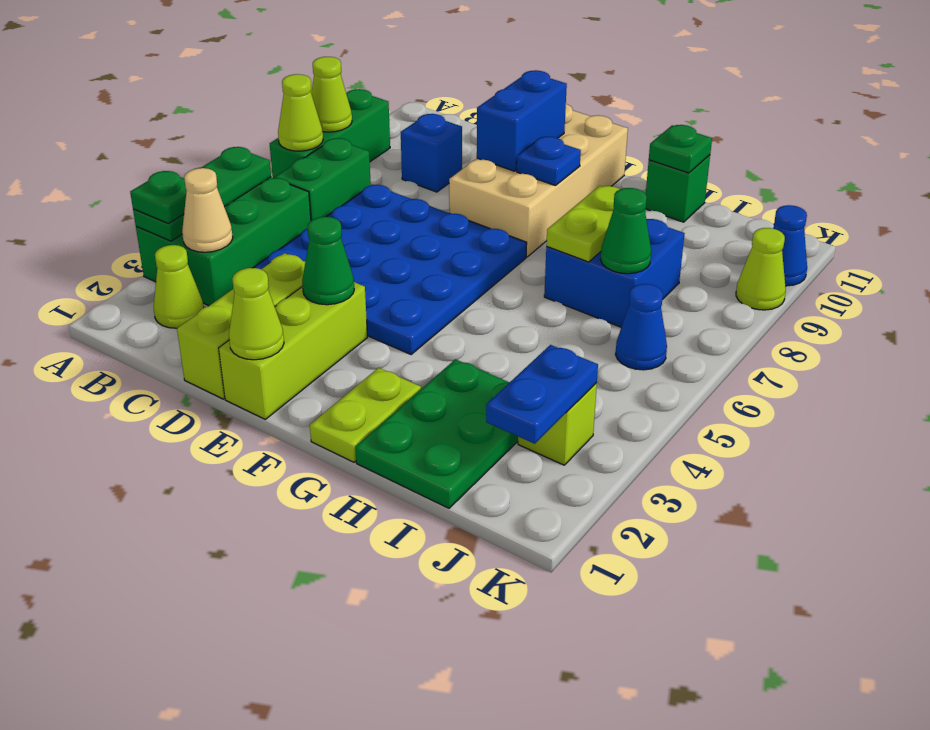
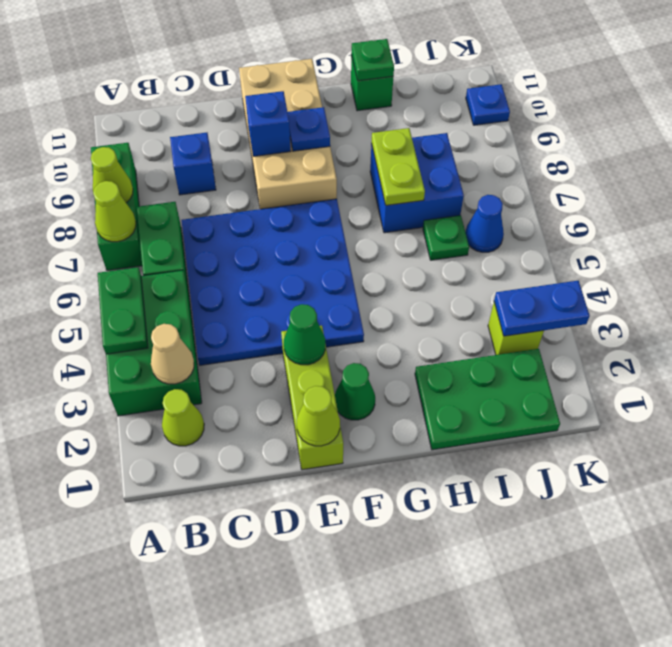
green plate A3:A5 level 2 -> green plate A4:A5 level 2
green plate A3 level 3 -> green plate I6 level 1
lime brick D1:D3 level 1 -> none
blue brick E9:E10 level 2 -> blue brick E9 level 2
lime plate G1:G2 level 1 -> none
green plate H1:I3 level 1 -> green plate H1:J2 level 1
green cone I7 level 2 -> green cone F2 level 1
blue plate J2:J3 level 2 -> blue plate J3:K3 level 2
lime cone K9 level 1 -> none
blue cone K10 level 1 -> blue plate K10 level 1

